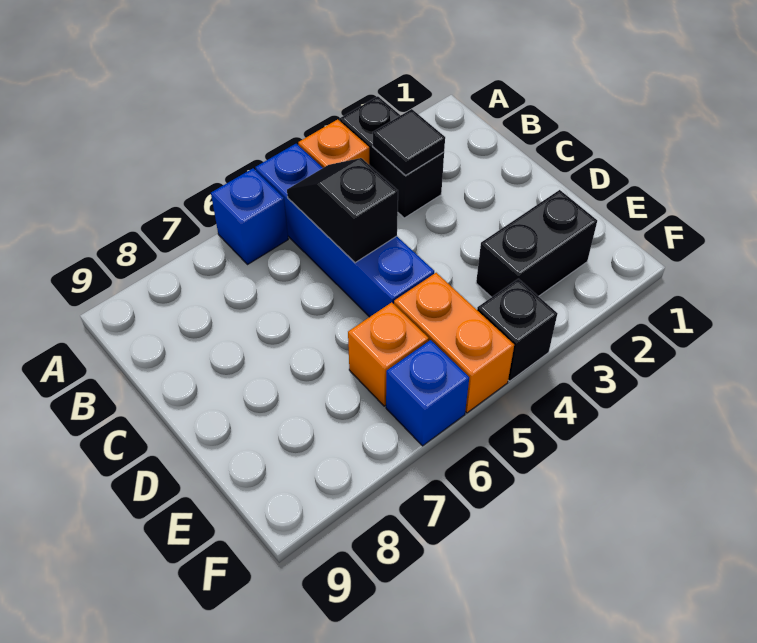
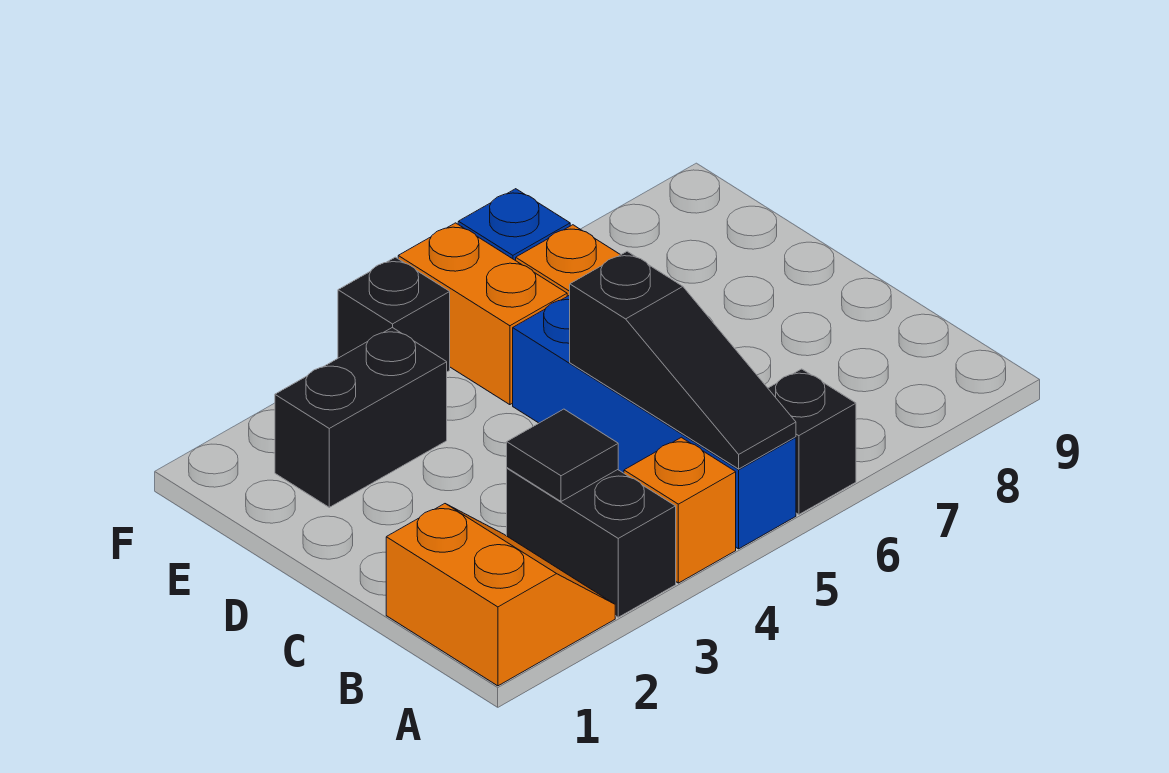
none -> orange slope A1:B2 level 1 top 1
blue brick A6 level 1 -> black brick A6 level 1
black slope B5:C5 level 2 top C -> black slope A5:C5 level 2 top C

